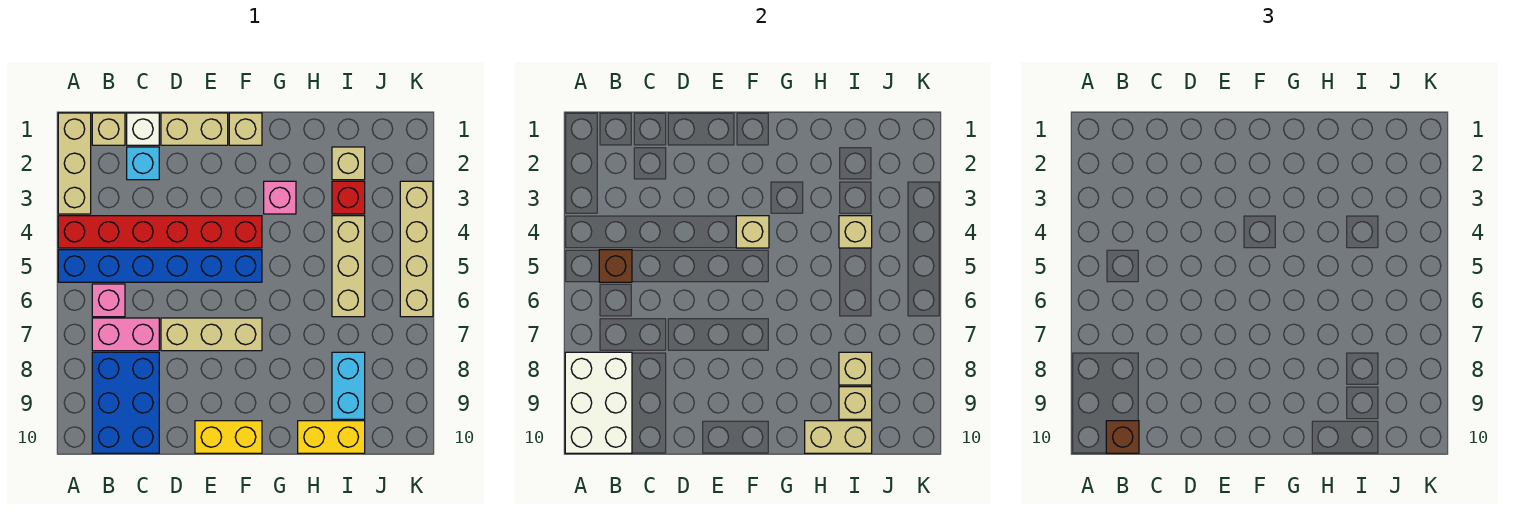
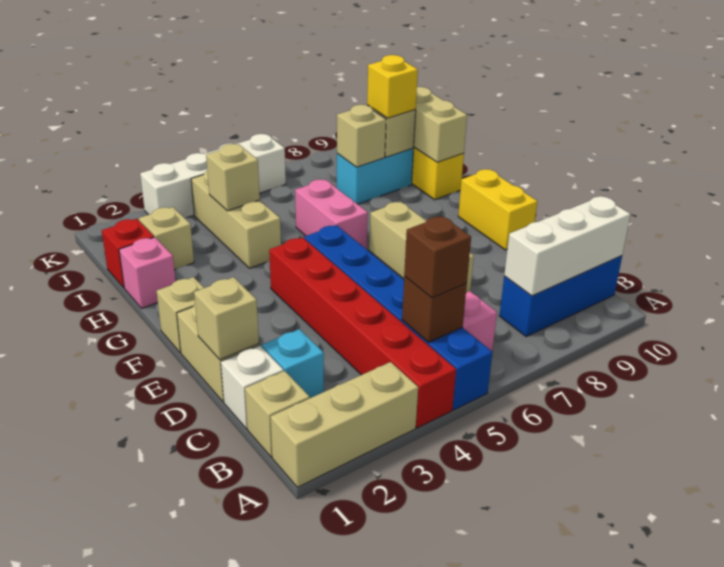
white brick A8:B10 level 2 -> white brick B8:B10 level 2
pink brick B7:C7 level 1 -> pink brick G6:H6 level 1
blue brick B8:C10 level 1 -> blue brick B8:B10 level 1
brown brick B10 level 3 -> brown brick B5 level 3
tan brick F4 level 2 -> tan brick D1 level 2
pink brick G3 level 1 -> pink brick H1 level 1
red brick I3 level 1 -> red brick I1 level 1
tan brick I4:I6 level 1 -> tan brick H4:J4 level 1
none -> yellow brick I9 level 3
tan brick K3:K6 level 1 -> white brick K3:K6 level 1

